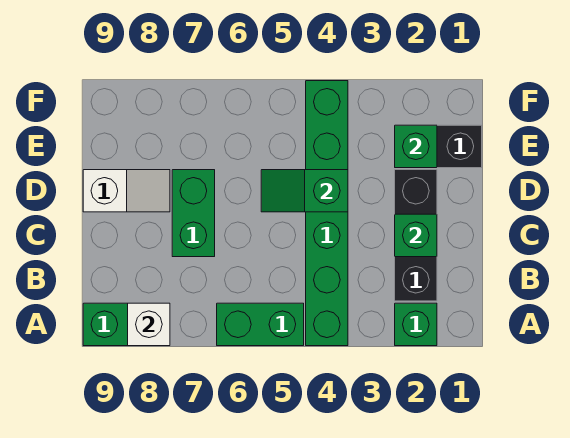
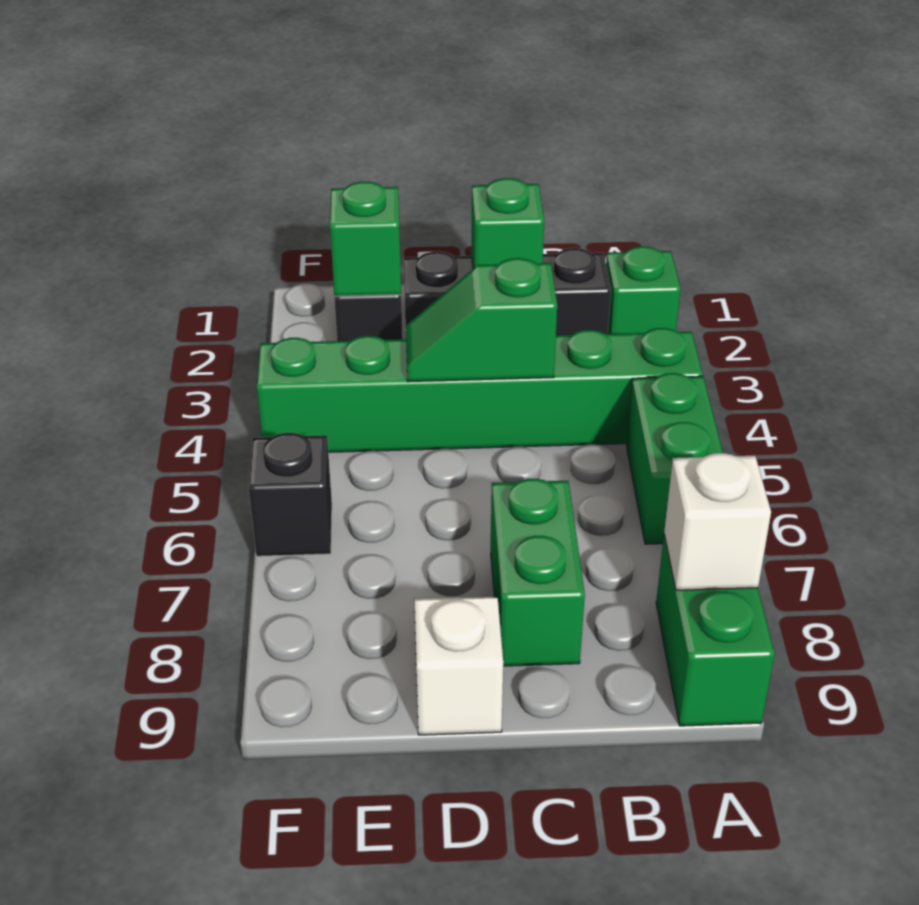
green brick C7:D7 level 1 -> green brick C7:C8 level 1
green slope D4:D5 level 2 top 4 -> green slope C4:D4 level 2 top C
none -> black brick F6 level 1

